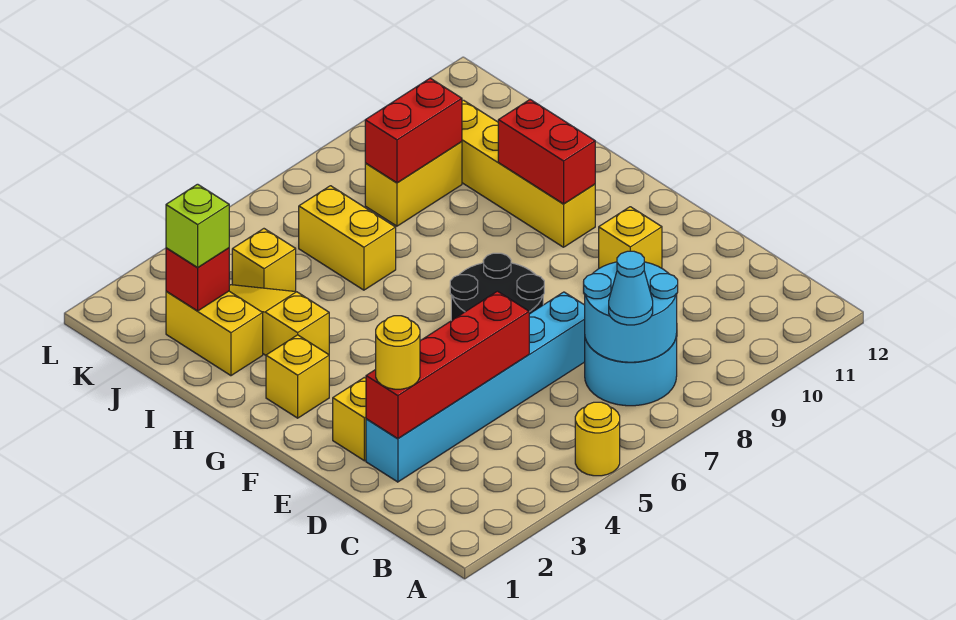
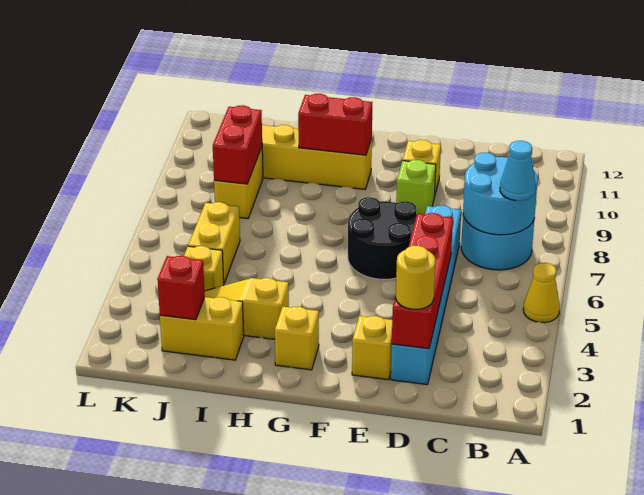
yellow round brick A5 level 1 -> yellow cone A5 level 1
yellow brick I6:J6 level 1 -> yellow brick J5:J6 level 1
lime brick J2 level 3 -> lime brick E9 level 1

